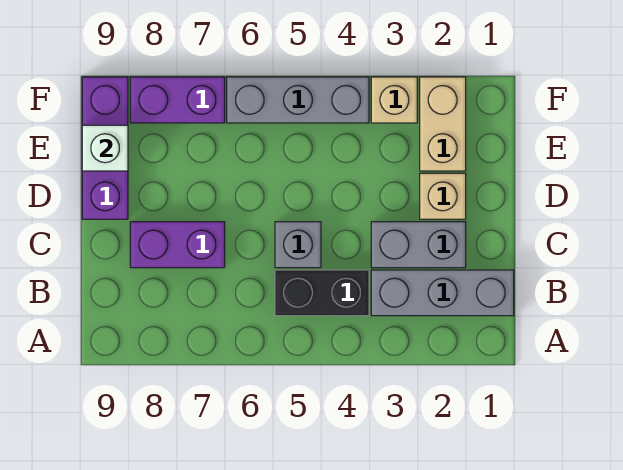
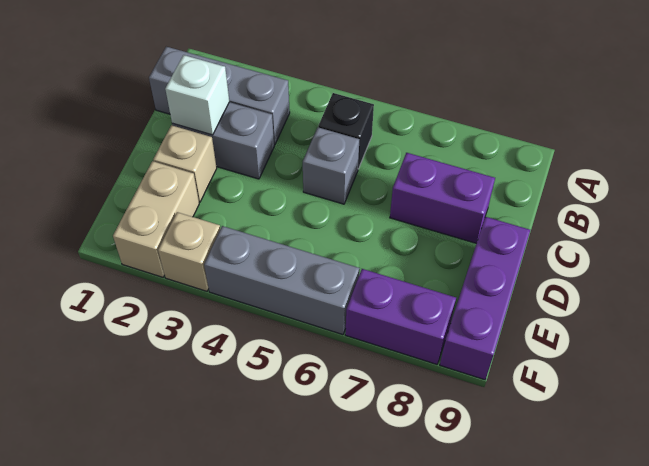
black brick B4:B5 level 1 -> black brick B5 level 1
white brick E9 level 2 -> white brick C2 level 2

